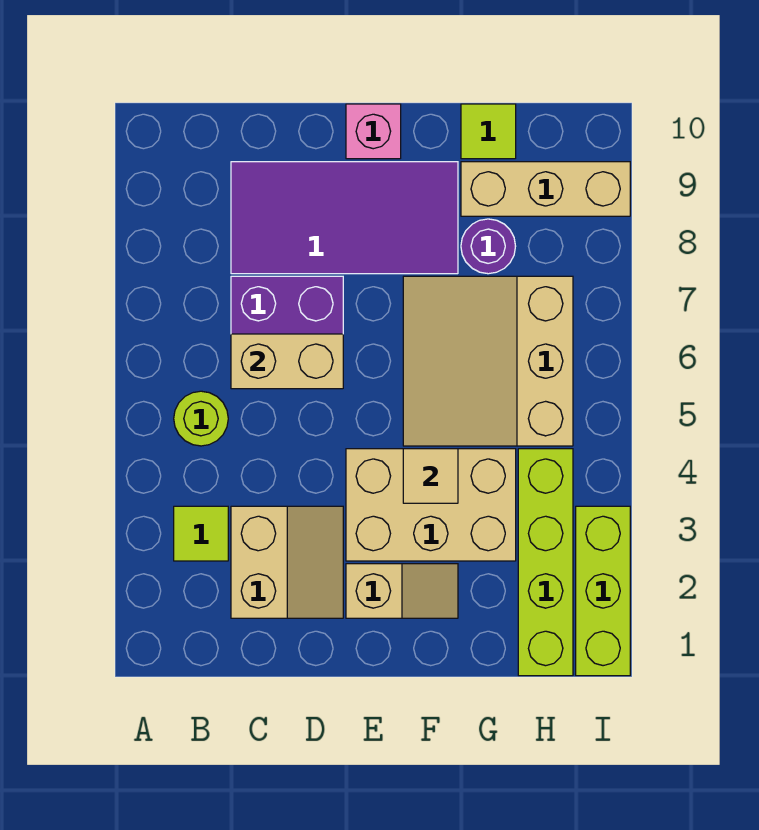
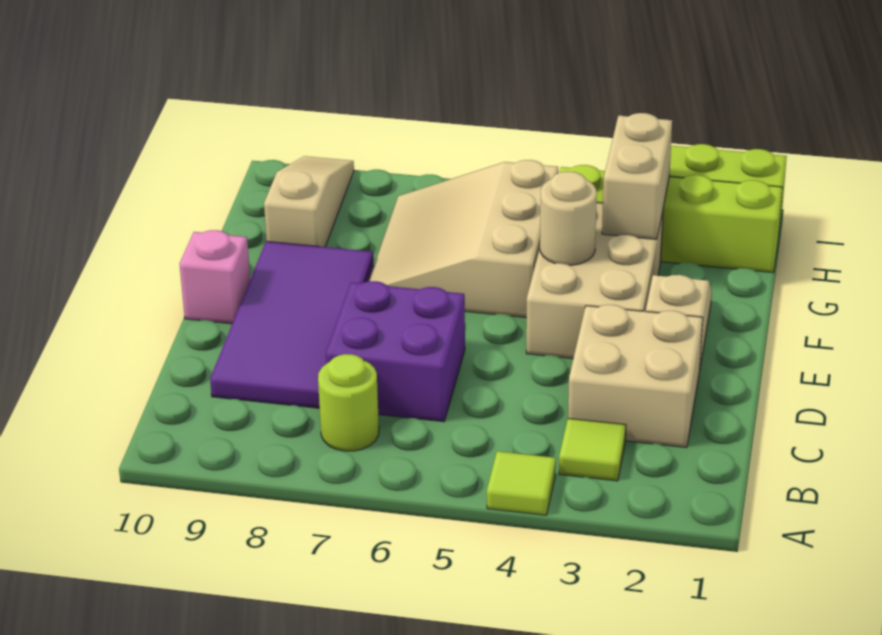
lime round brick B5 level 1 -> lime round brick B7 level 1
tan slope C2:D3 level 1 top C -> tan brick C2:D3 level 1
tan brick C6:D6 level 2 -> tan brick G3:H3 level 2
tan tile F4 level 2 -> tan round brick F4 level 2
tan slope F5:H7 level 1 top H -> tan slope F5:H7 level 1 top 5
purple round brick G8 level 1 -> none
tan brick G9:I9 level 1 -> tan slope G9:I9 level 1 top G
lime tile G10 level 1 -> lime tile A4 level 1

